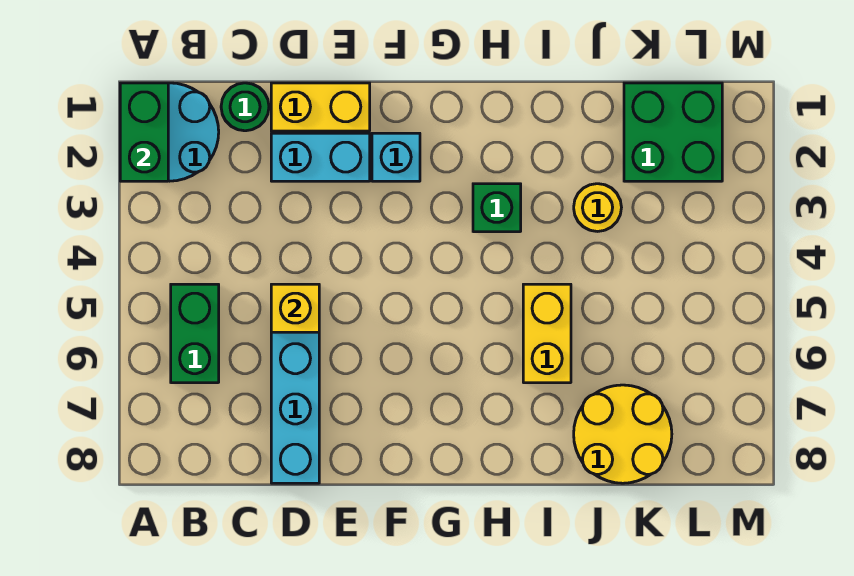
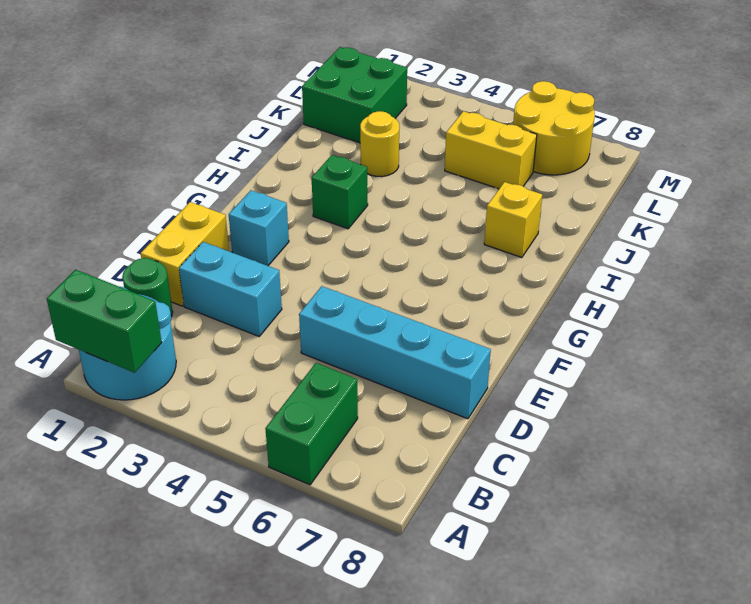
green brick B5:B6 level 1 -> green brick A6:B6 level 1
cyan brick D2:E2 level 1 -> cyan brick D2:D3 level 1
yellow brick D5 level 2 -> yellow brick I7 level 1
yellow brick I5:I6 level 1 -> yellow brick K5:K6 level 1
yellow round brick J7:K8 level 1 -> yellow round brick L6:M7 level 1

